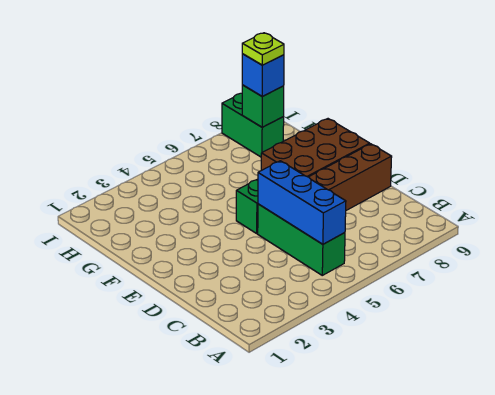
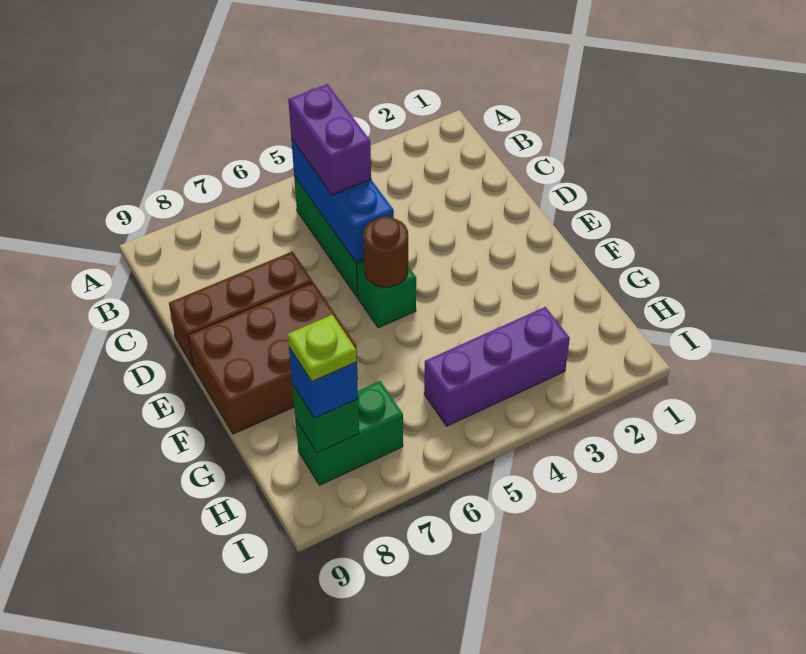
none -> purple brick B5:C5 level 3
none -> brown round brick E5 level 2
none -> purple brick H3:H5 level 1
green brick H8:I8 level 1 -> green brick H7:H8 level 1

